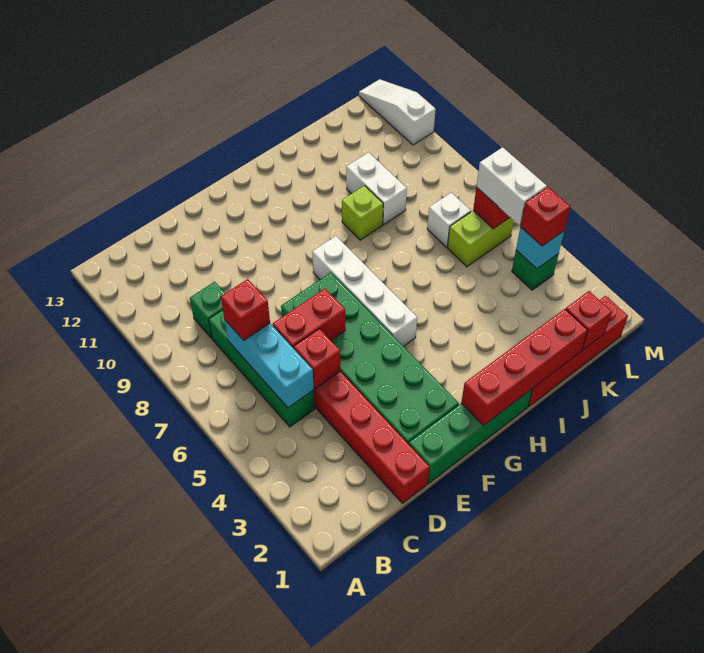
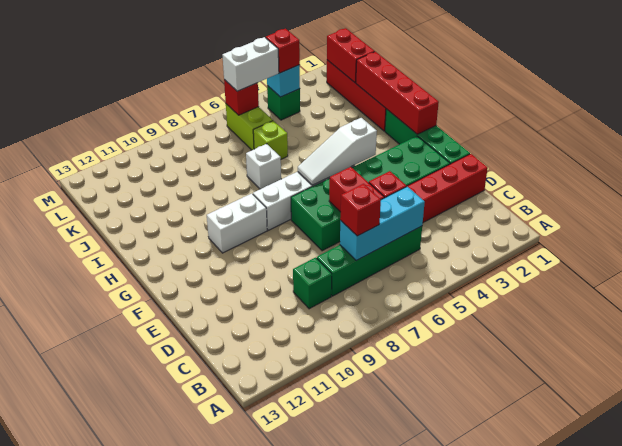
lime brick I9 level 1 -> lime brick J6 level 1
white brick J9:J10 level 1 -> white brick G9:G10 level 1
red brick K1 level 2 -> red brick K1:L1 level 2
white brick K7 level 1 -> white brick I7 level 1
white slope M11:M13 level 1 top 11 -> white slope G4:G6 level 2 top 4

